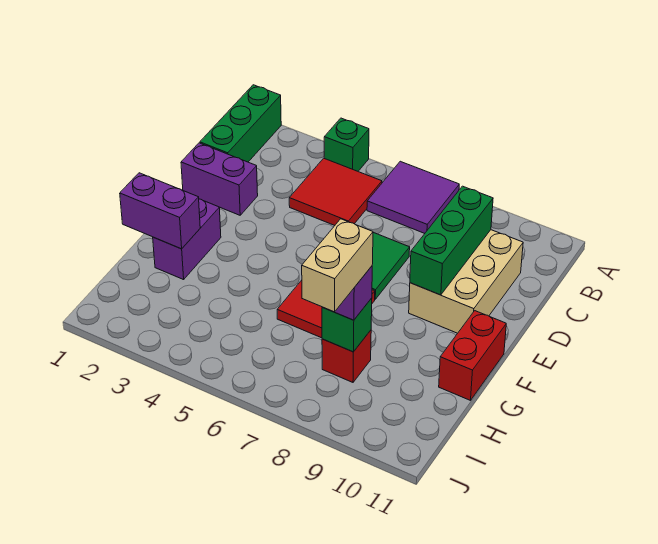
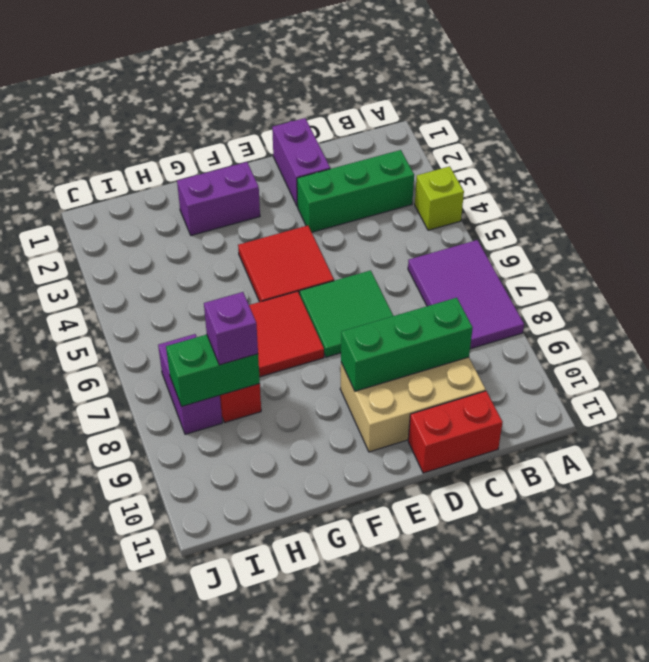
green brick A1:C1 level 1 -> green brick B3:D3 level 1
green brick A4 level 1 -> lime brick A4 level 1
purple tile A6:B7 level 1 -> purple tile A6:B8 level 1
red tile B4:C5 level 1 -> red tile E4:F5 level 1
red brick F11:G11 level 1 -> red brick C11:D11 level 1
purple brick G1:G2 level 2 -> purple brick I7:I8 level 1
green brick H8 level 2 -> green brick H8:I8 level 2
tan brick H8:I8 level 4 -> none

